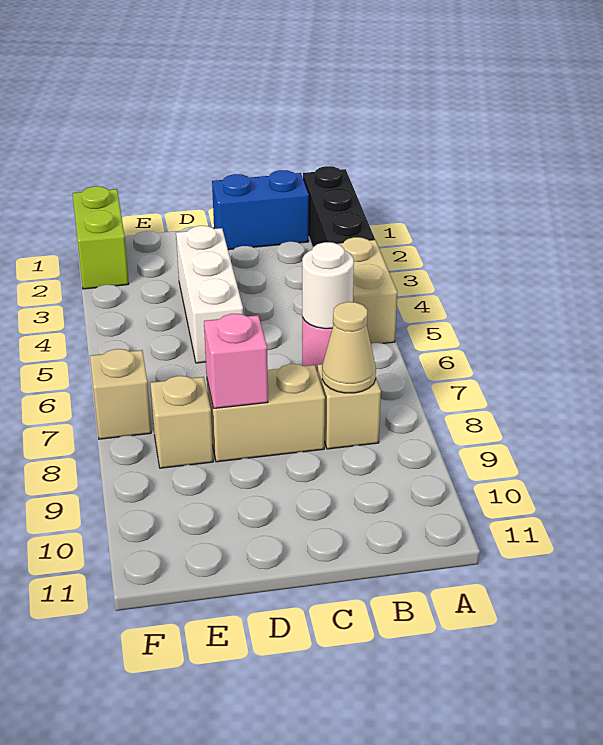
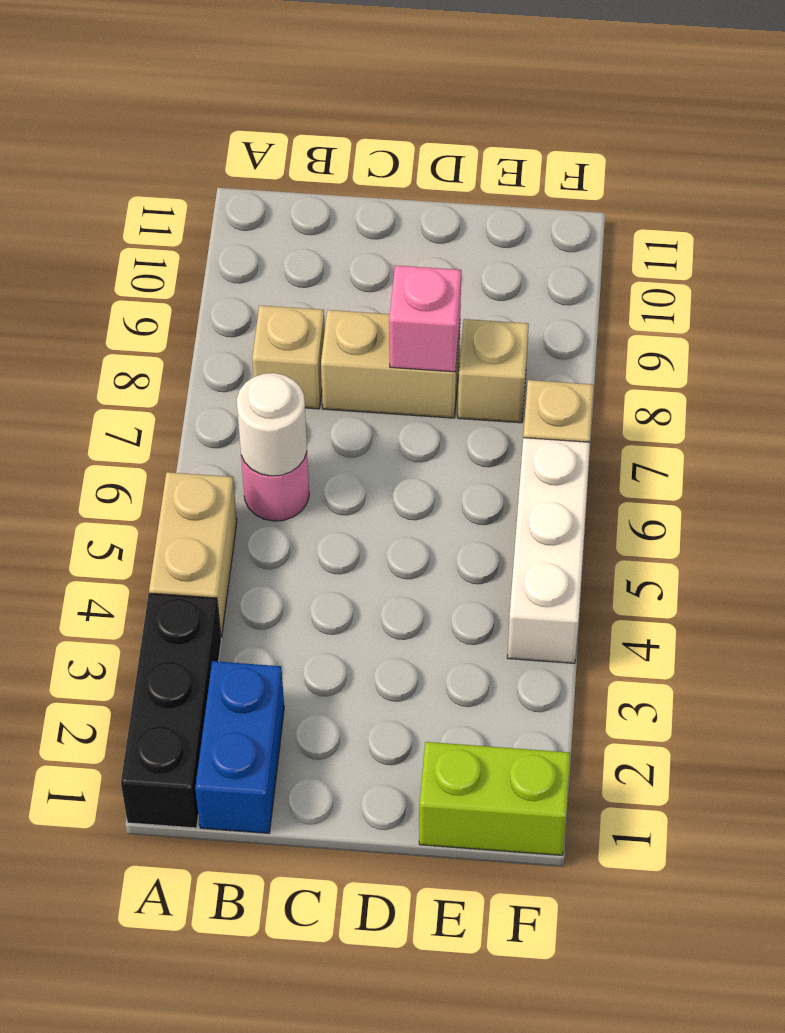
blue brick B1:C1 level 1 -> blue brick B1:B2 level 1
tan cone B8 level 2 -> none
white brick D3:D5 level 1 -> white brick F4:F6 level 1
lime brick F1:F2 level 1 -> lime brick E1:F1 level 1

